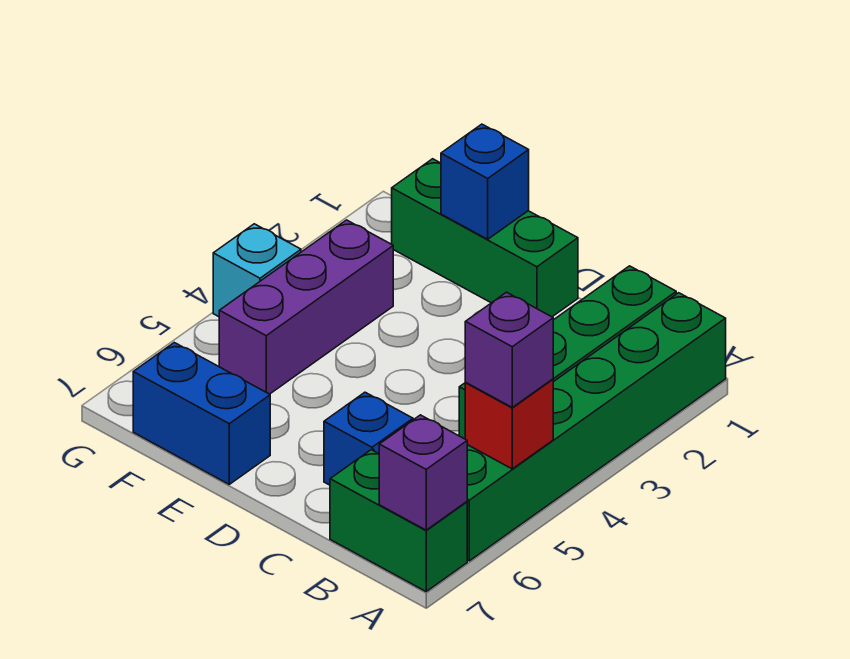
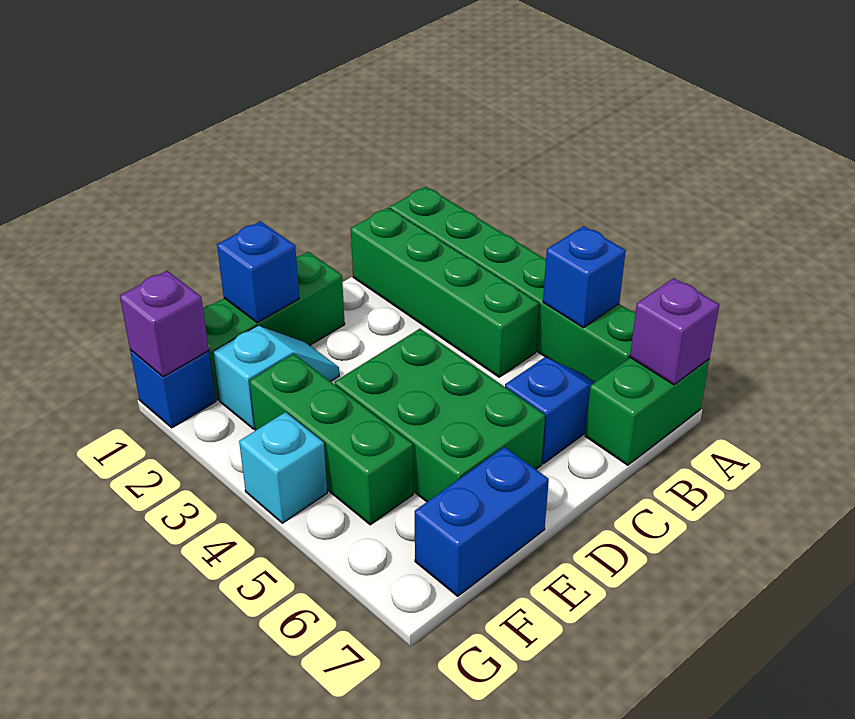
red brick A5 level 2 -> blue brick A5 level 2
purple brick A5 level 3 -> purple brick G1 level 2
none -> green brick D4:E6 level 1
none -> cyan slope E2:F2 level 1 top F
purple brick F3:F5 level 1 -> green brick F3:F5 level 1
none -> blue brick G1 level 1

